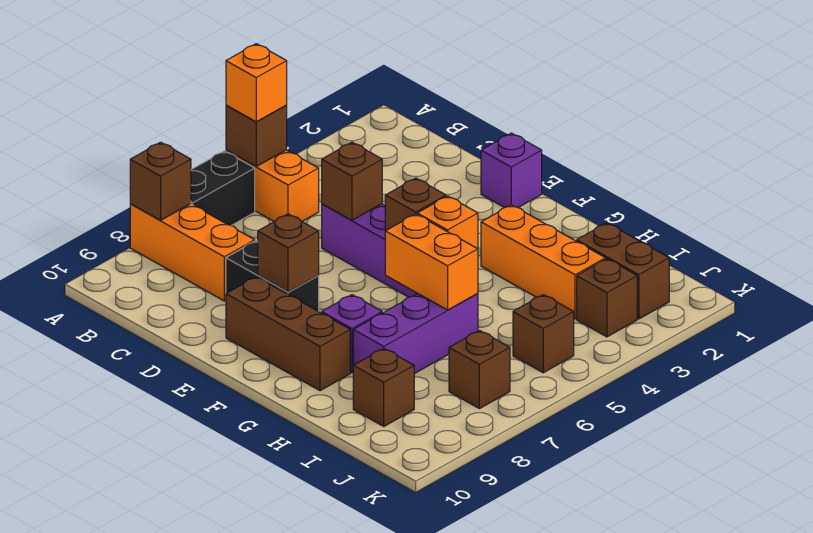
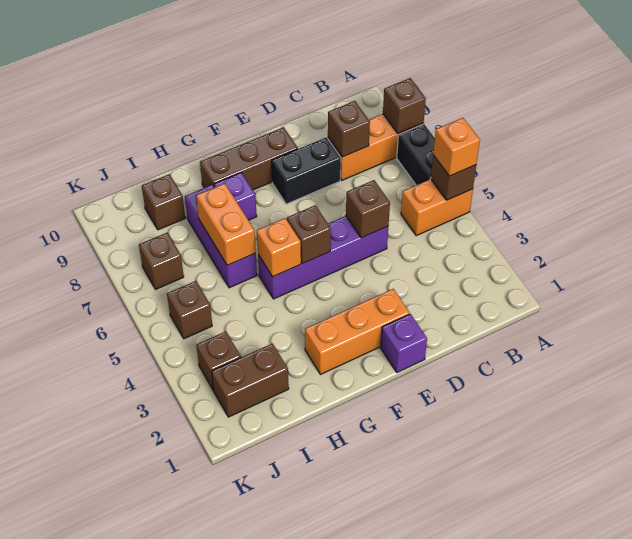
brown brick E8 level 2 -> brown brick C8 level 2
orange brick G3:I3 level 1 -> orange brick E2:G2 level 1
orange brick G6:H6 level 2 -> orange brick H6:H7 level 2

